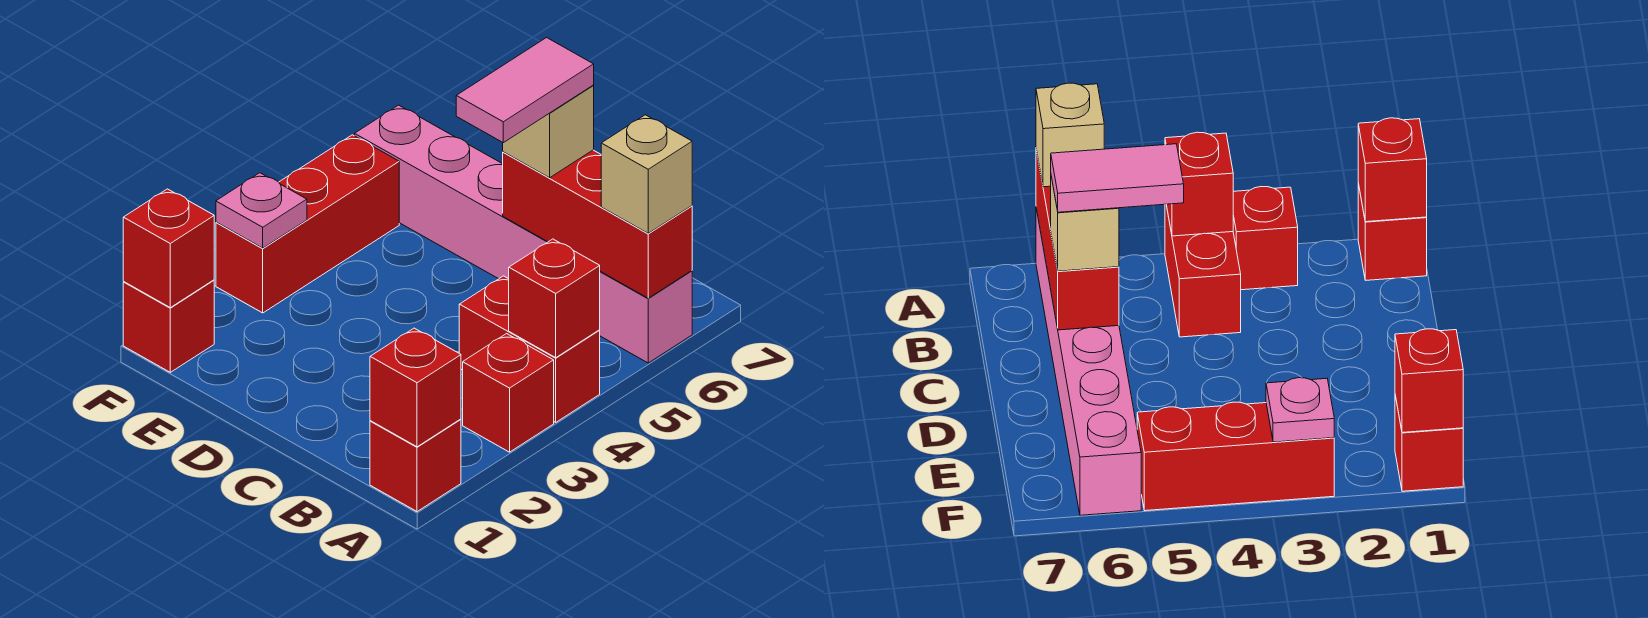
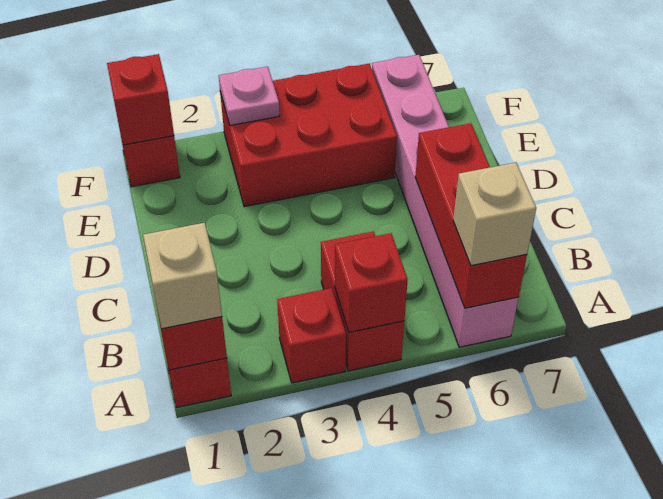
pink tile C5:C6 level 4 -> none
tan brick C6 level 3 -> tan brick A1 level 3
red brick F3:F5 level 1 -> red brick E3:F5 level 1

